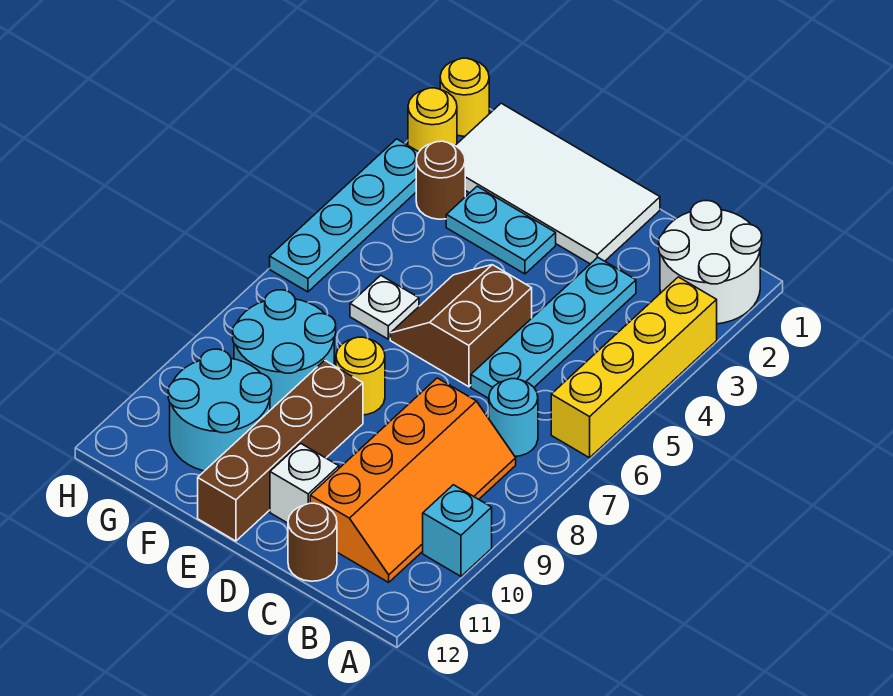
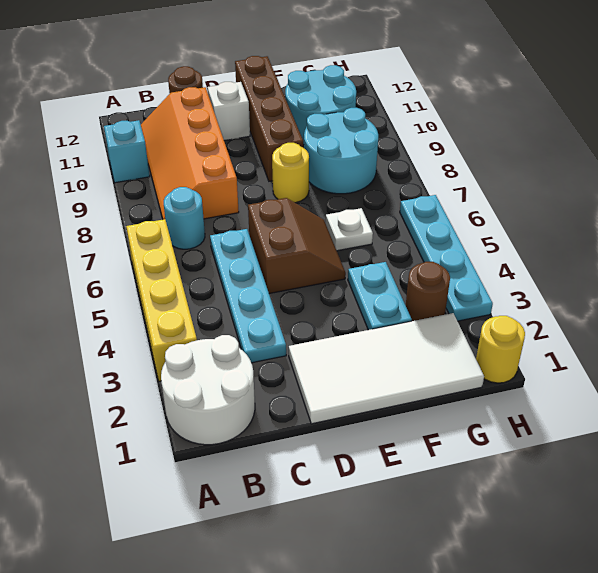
cyan plate E3:F3 level 1 -> cyan plate F3:F4 level 1
yellow round brick H2 level 1 -> none

